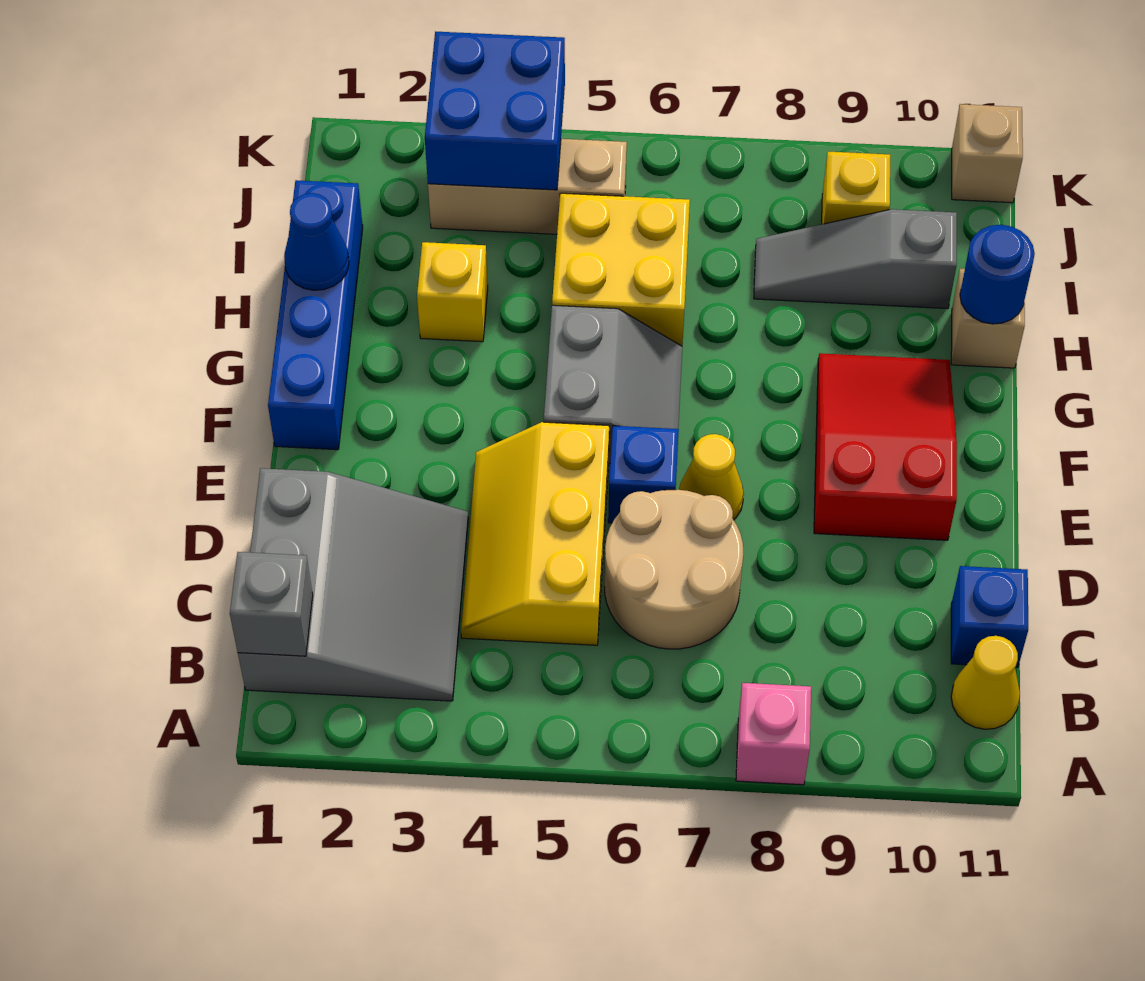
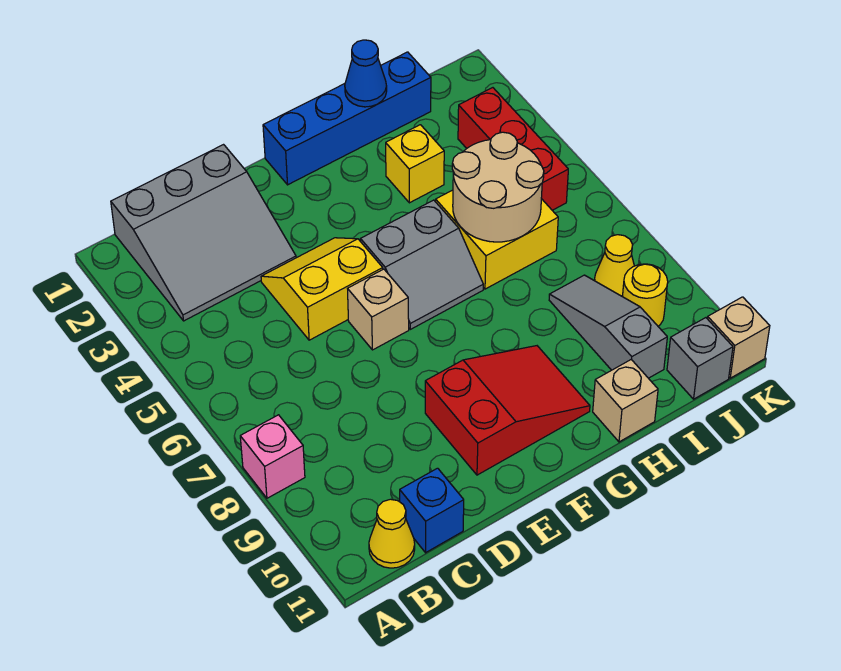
grey brick B1 level 2 -> grey brick J11 level 1
yellow slope C4:E5 level 1 top 5 -> yellow slope D4:E5 level 1 top 5
tan round brick C6:D7 level 1 -> tan round brick H5:I6 level 2
blue brick E6 level 1 -> tan brick E6 level 1
yellow cone E7 level 1 -> yellow cone J8 level 1
blue round brick H11 level 2 -> none
tan brick J3:J5 level 1 -> red brick J3:J5 level 1
blue brick J3:K4 level 2 -> none
yellow brick J9 level 1 -> yellow round brick J9 level 1

